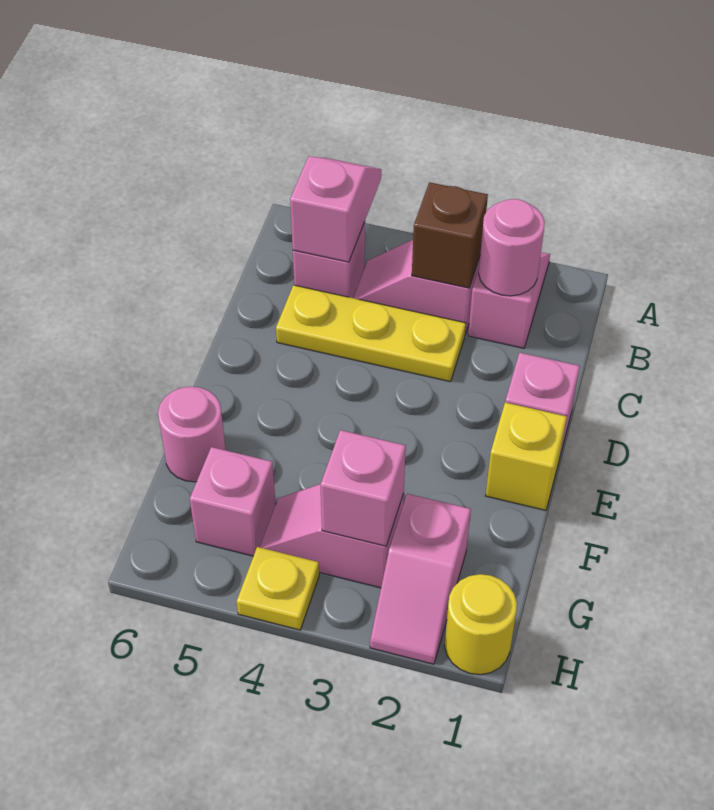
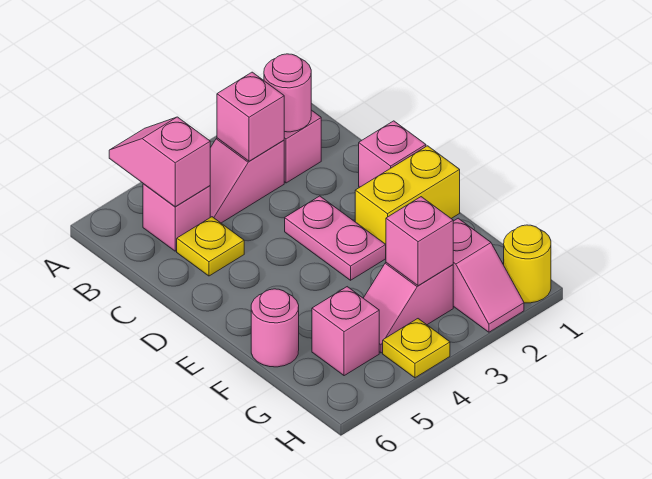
brown brick B3 level 2 -> pink brick B3 level 2
yellow plate C3:C5 level 1 -> yellow plate C5 level 1
none -> pink plate D3:E3 level 1
yellow brick E1 level 1 -> yellow brick E1:E2 level 1

